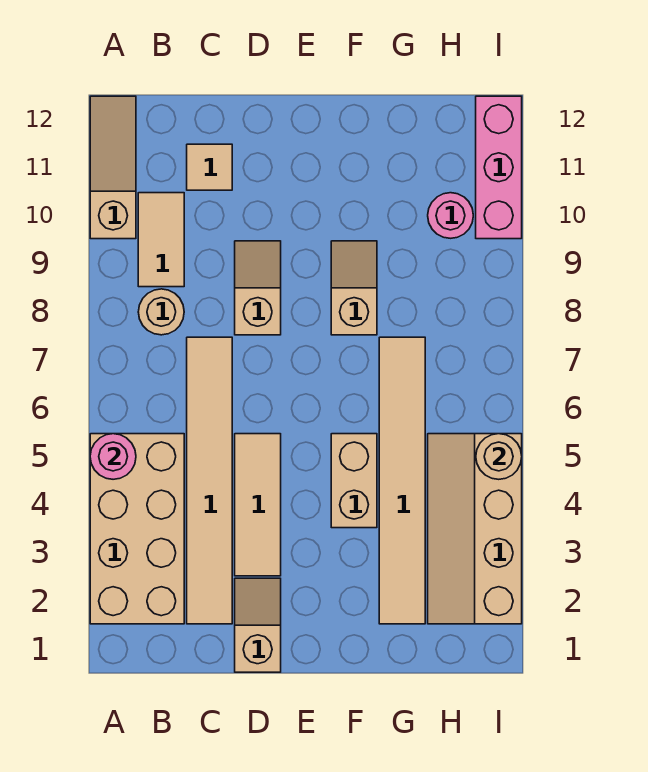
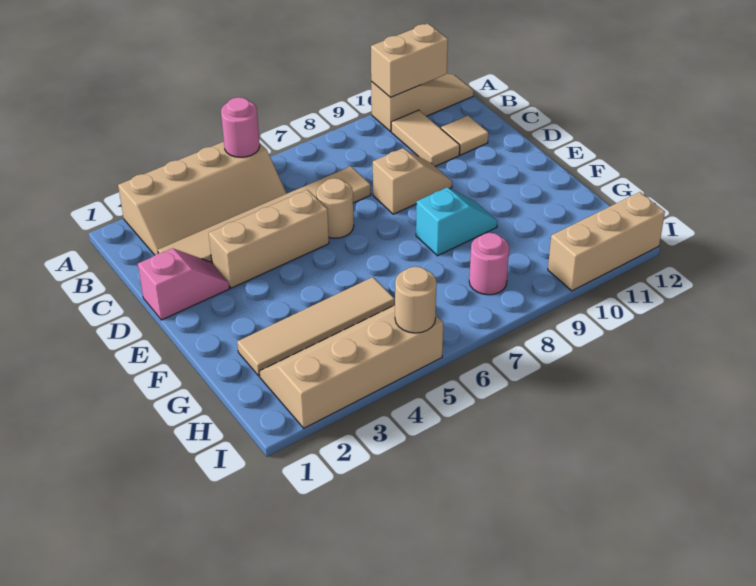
tan brick A2:B5 level 1 -> tan slope A2:B5 level 1 top A
tan round brick B8 level 1 -> tan round brick D6 level 1
tan tile B9:B10 level 1 -> tan tile B10:C10 level 1
tan slope D1:D2 level 1 top 1 -> pink slope D1:D2 level 1 top 1
tan tile D3:D5 level 1 -> tan brick D3:D5 level 1
tan brick F4:F5 level 1 -> tan brick A10:A11 level 2
tan slope F8:F9 level 1 top 8 -> cyan slope F8:F9 level 1 top 8
tan tile G2:G7 level 1 -> tan tile G2:G5 level 1
pink round brick H10 level 1 -> pink round brick H8 level 1
pink brick I10:I12 level 1 -> tan brick I10:I12 level 1

